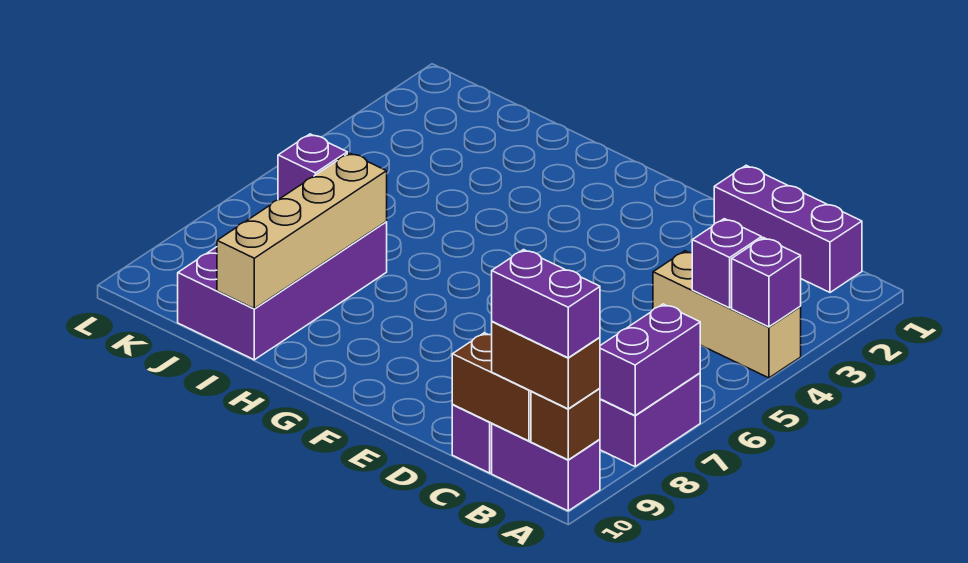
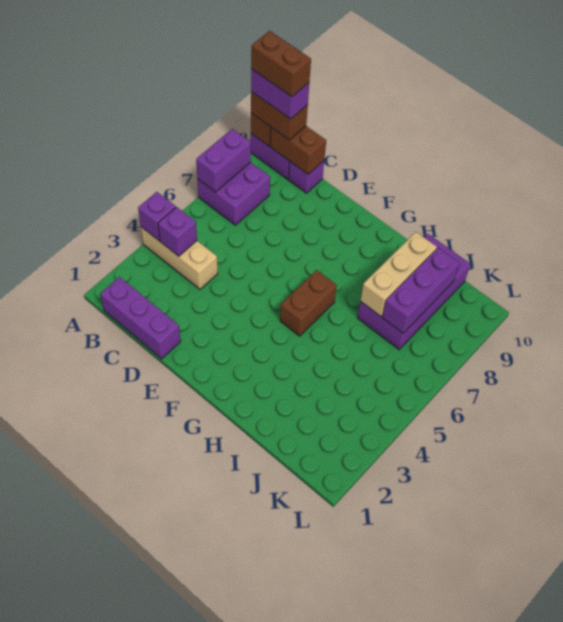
none -> brown brick A10:B10 level 5
none -> brown brick G5:G6 level 1
tan brick I7:I10 level 2 -> tan brick I7:I9 level 2
purple brick J7 level 2 -> purple brick J7:J9 level 2

